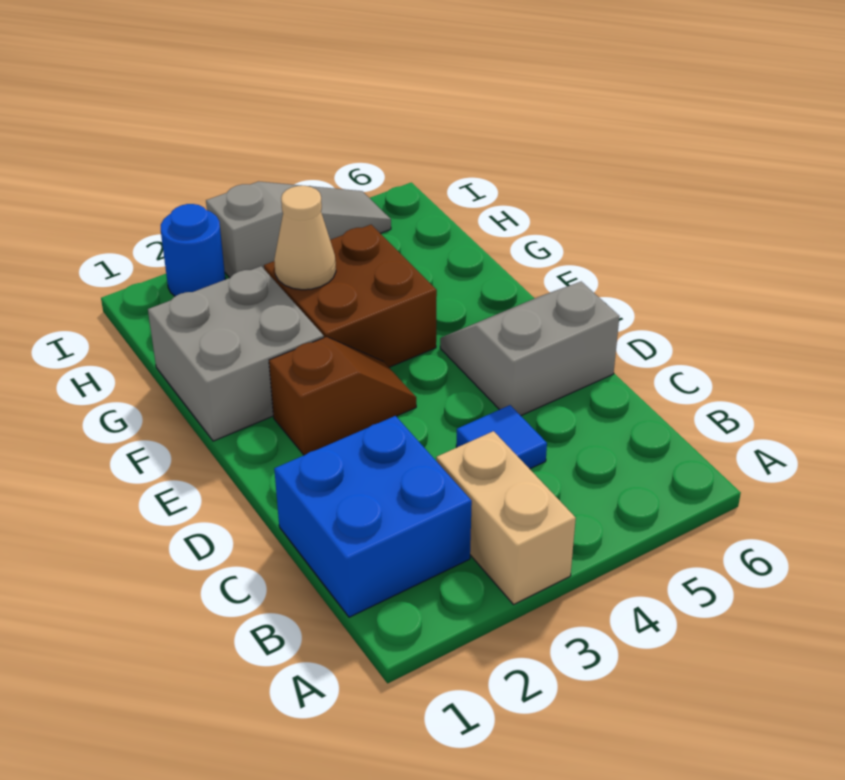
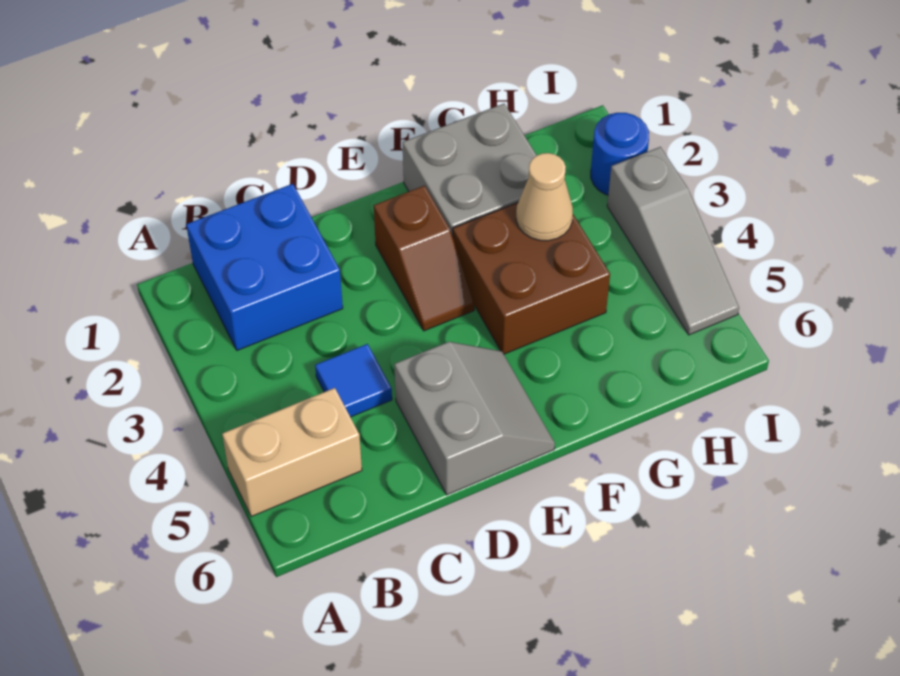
tan brick A3:B3 level 1 -> tan brick A5:B5 level 1

